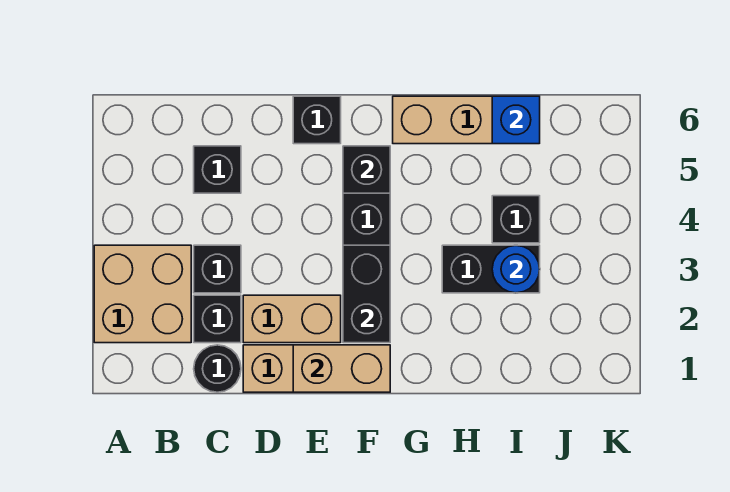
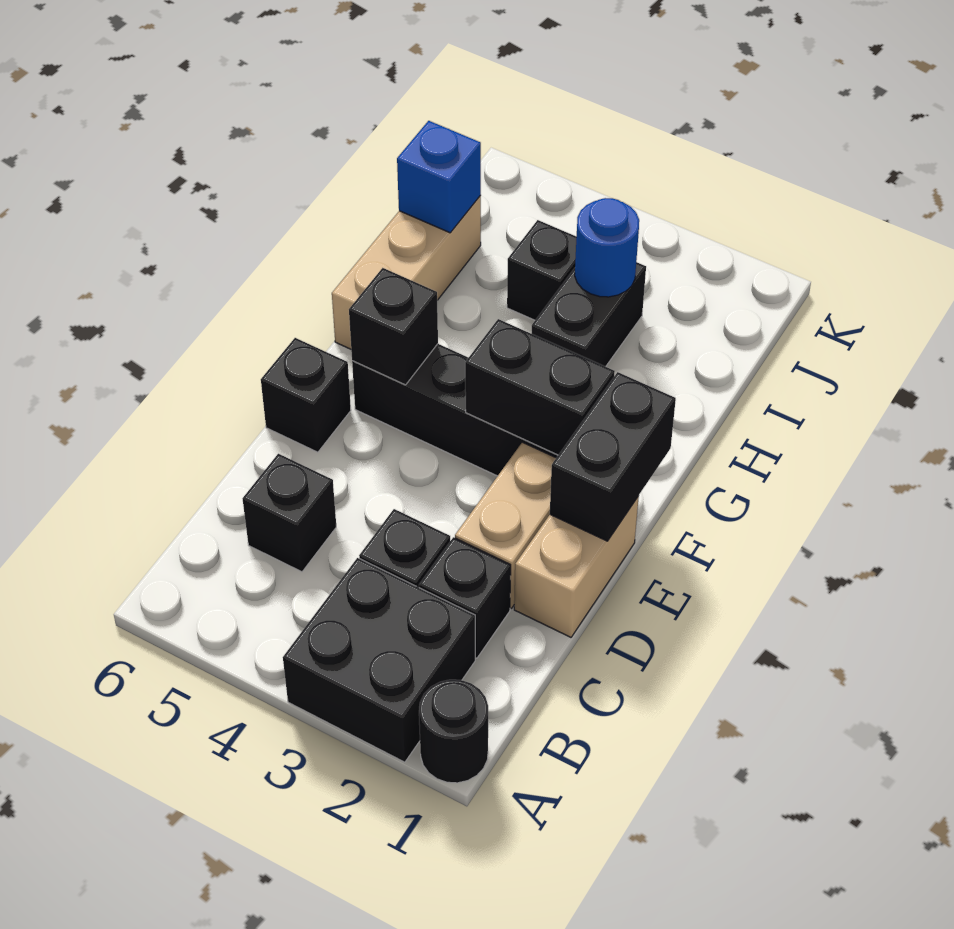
tan brick A2:B3 level 1 -> black brick A2:B3 level 1
black round brick C1 level 1 -> black round brick A1 level 1
tan brick E1:F1 level 2 -> black brick E1:F1 level 2

